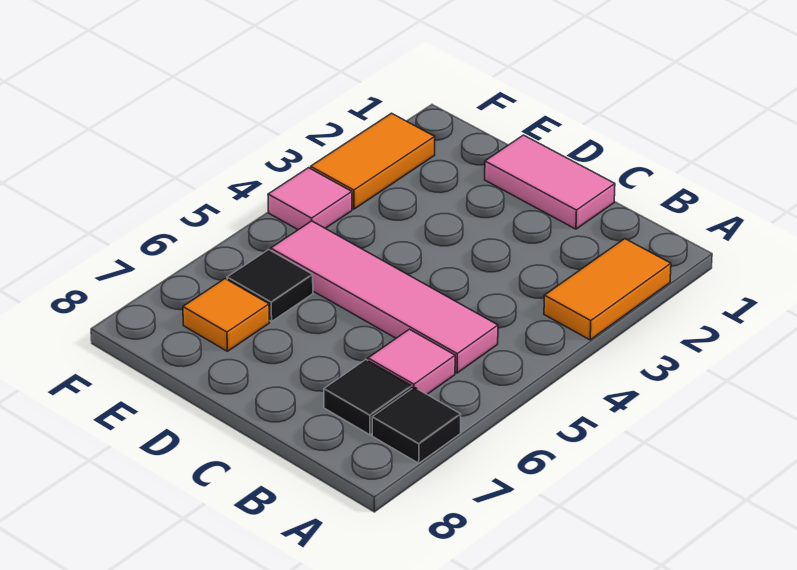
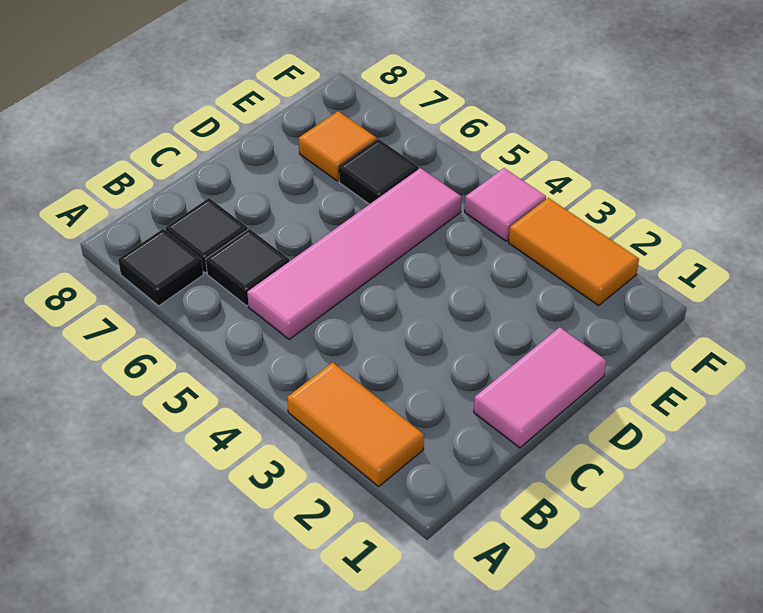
pink tile B6 level 1 -> black tile B6 level 1

